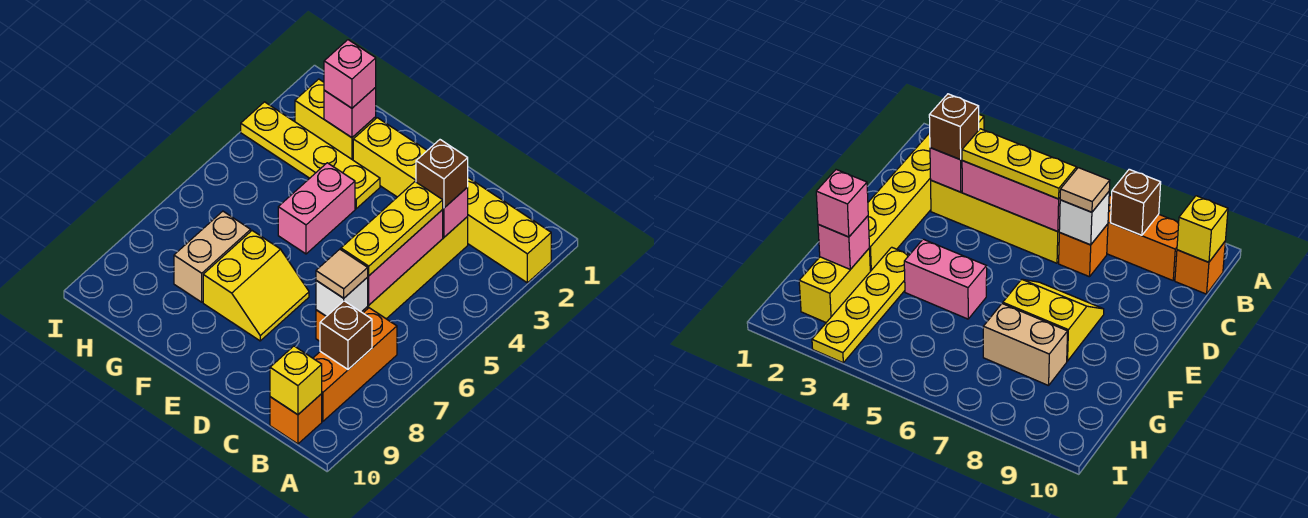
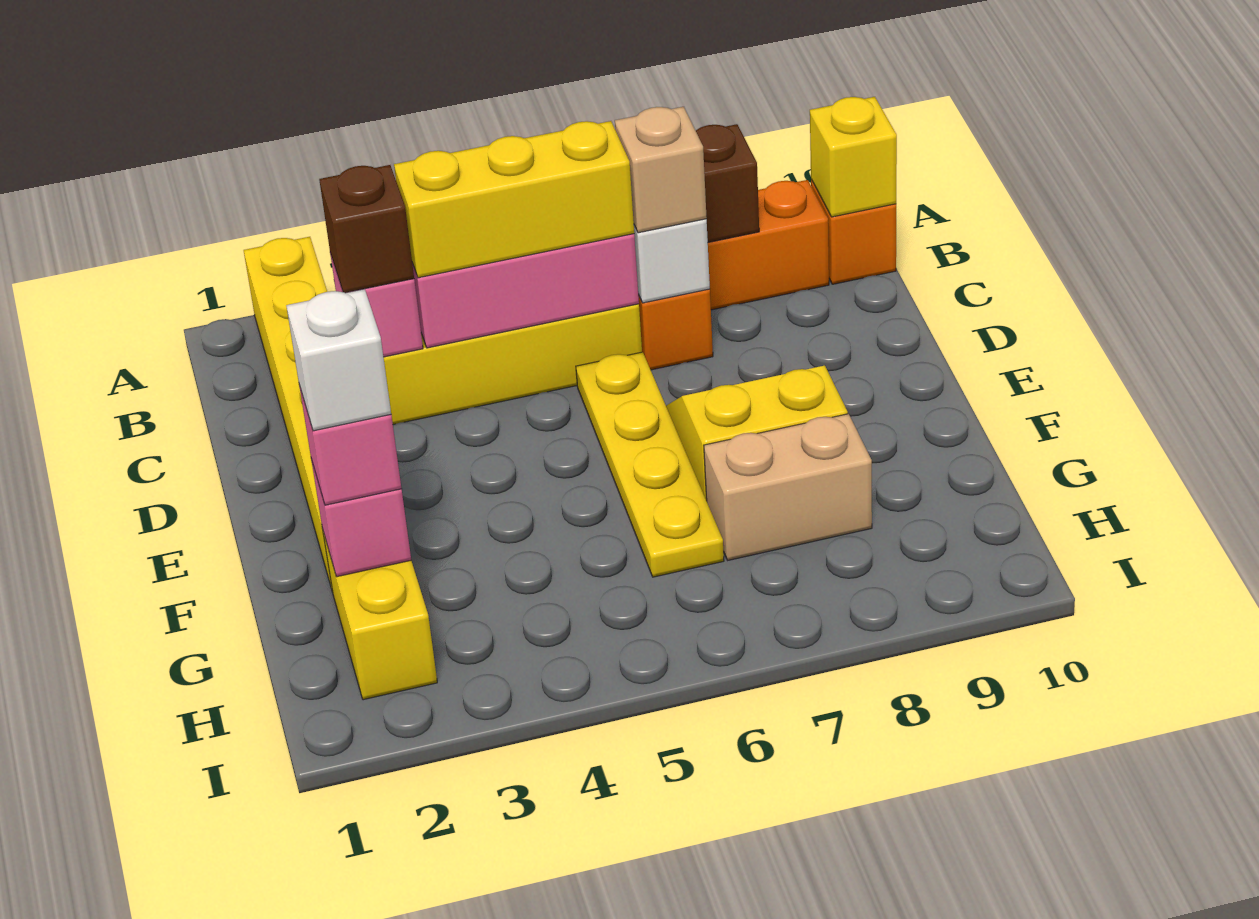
yellow plate C4:C6 level 3 -> yellow brick C4:C6 level 3
tan tile C7 level 3 -> tan brick C7 level 3
yellow plate F3:I3 level 1 -> yellow plate D6:G6 level 1
pink brick F4:F5 level 1 -> none
none -> white brick G2 level 4

